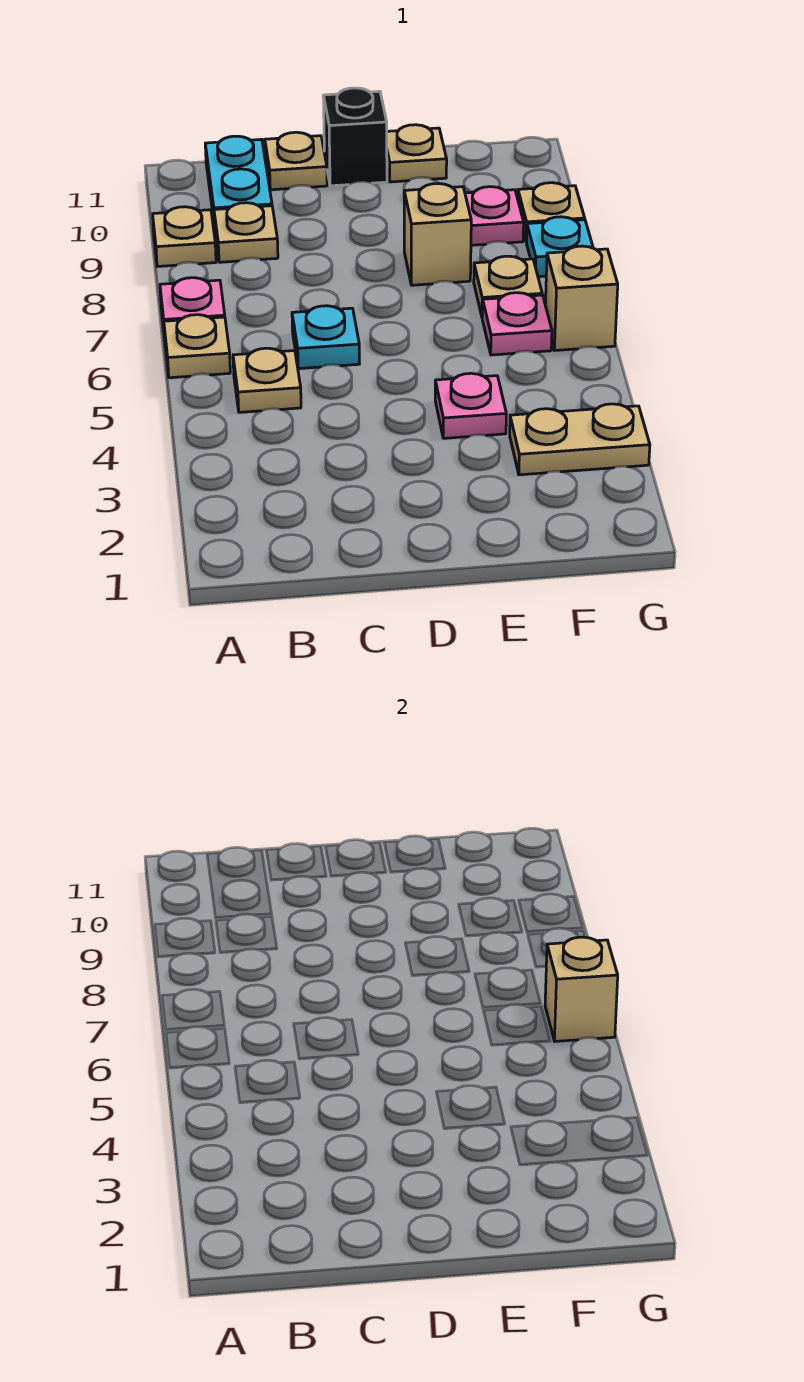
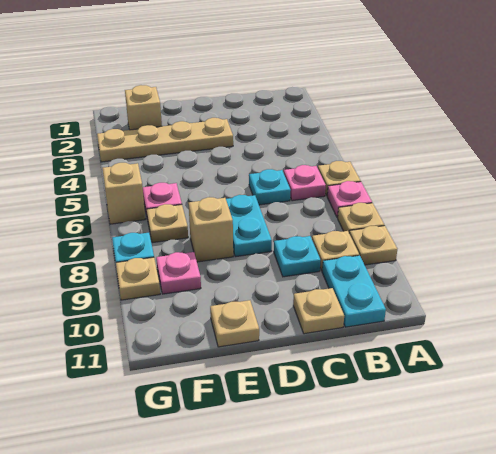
tan plate B5 level 1 -> tan plate A8 level 1
none -> cyan plate C9 level 1
none -> cyan plate D7:D8 level 1
black brick D11 level 1 -> none
pink plate E4 level 1 -> pink plate B6 level 1
tan plate F3:G3 level 1 -> tan plate D3:G3 level 1
tan brick G6 level 2 -> tan brick F2 level 1

